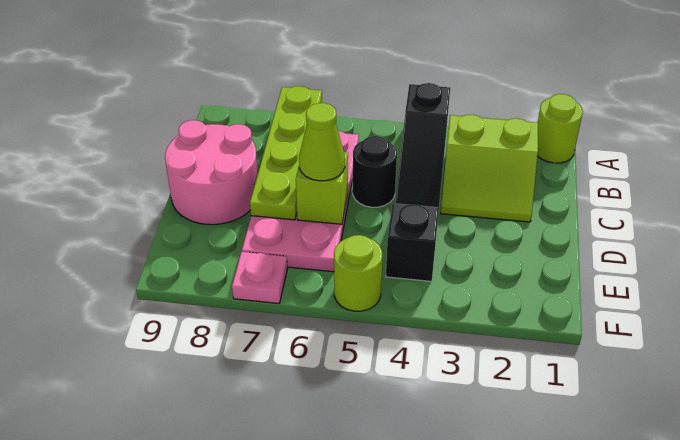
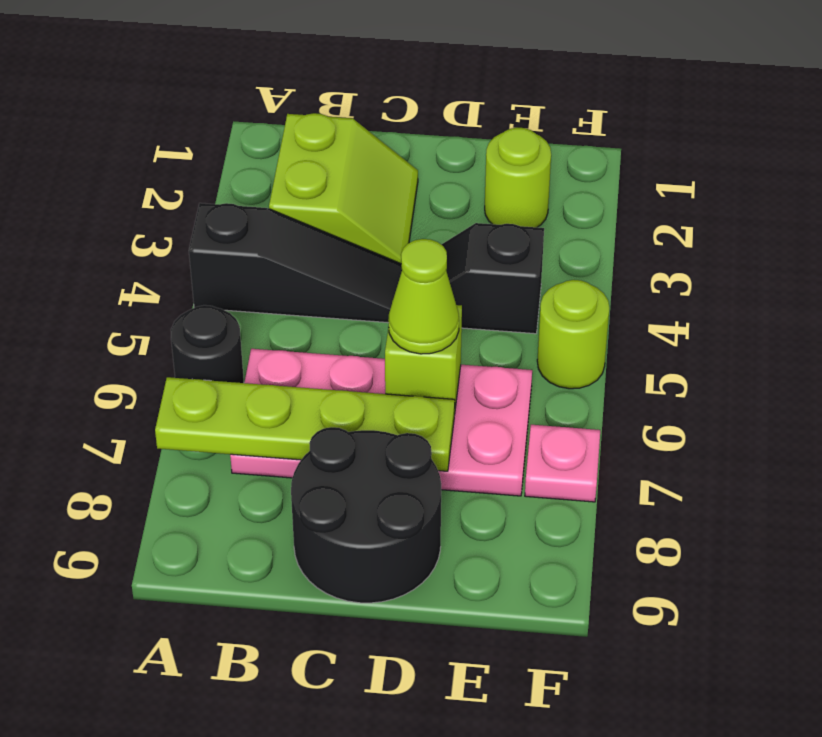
lime round brick A1 level 1 -> lime round brick E2 level 1
black round brick C5 level 1 -> black round brick A6 level 1
pink round brick C8:D9 level 1 -> black round brick C8:D9 level 1

